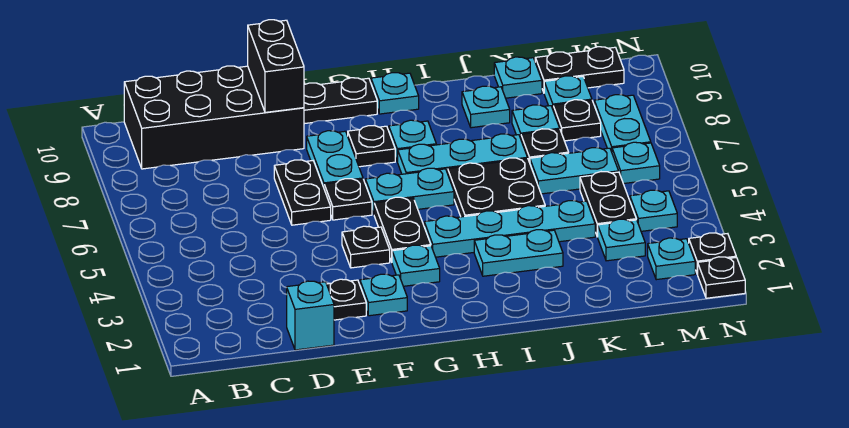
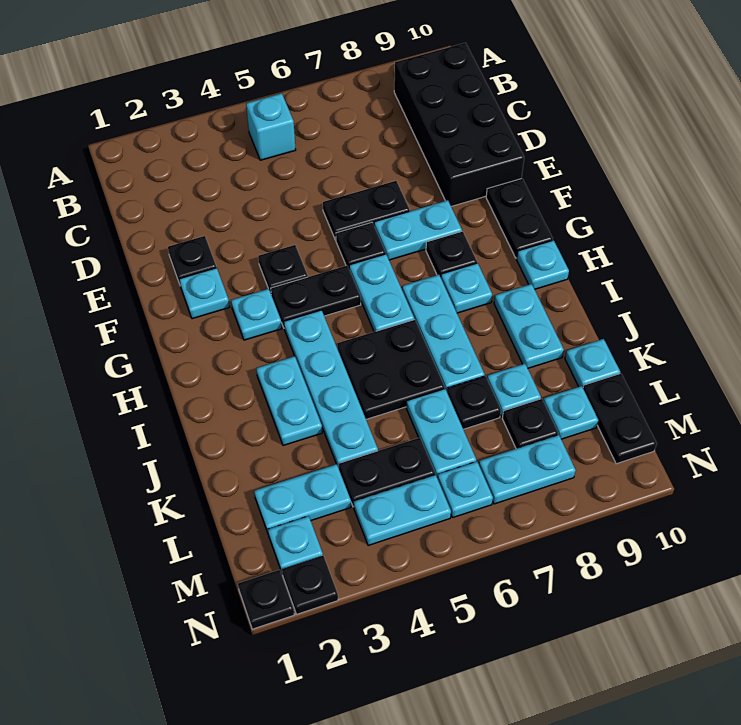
cyan brick D1 level 1 -> cyan brick B5 level 1
black brick E9:E10 level 2 -> none
cyan plate J9 level 1 -> cyan plate I9:J9 level 1
cyan plate L3 level 1 -> cyan plate L2:L3 level 1
cyan plate M4 level 1 -> cyan plate M4:M5 level 1

